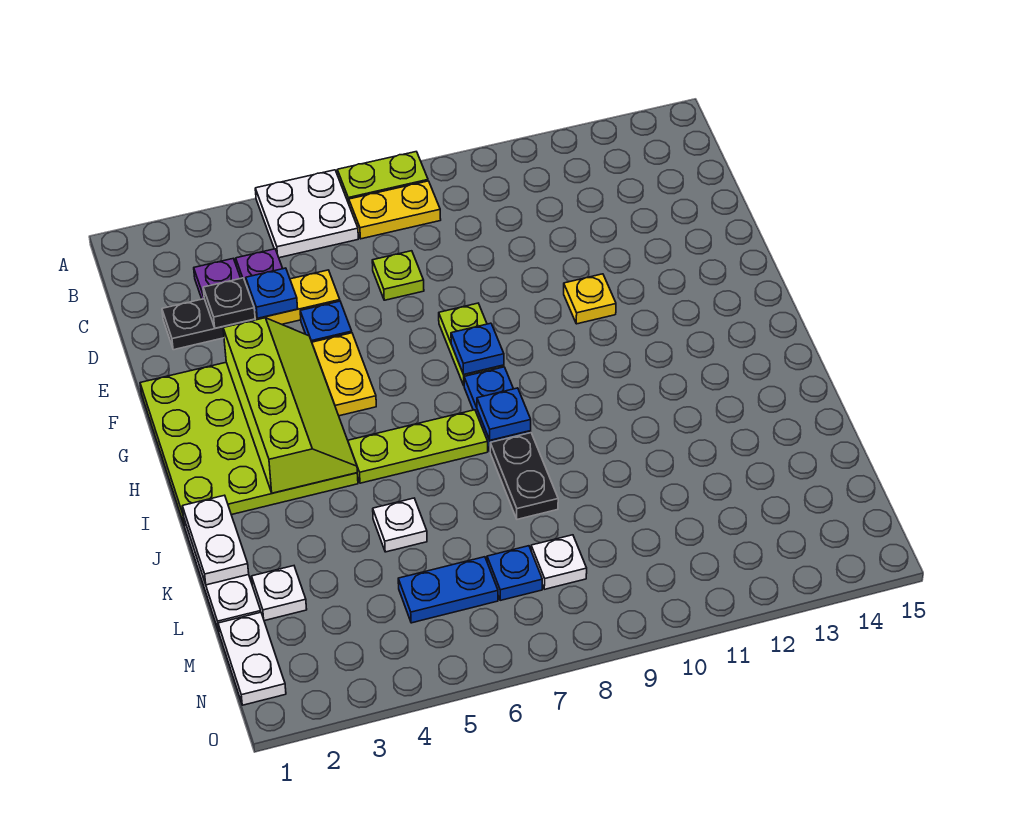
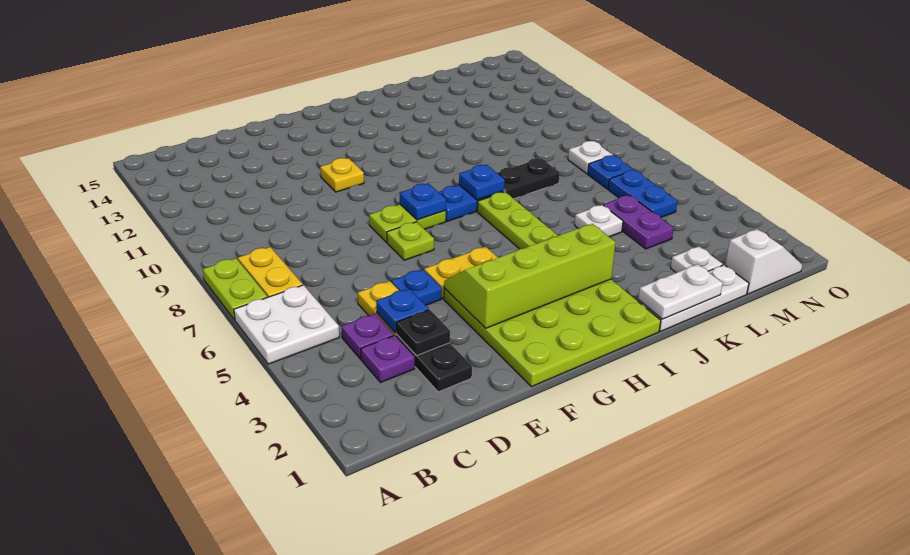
lime plate D7 level 1 -> lime plate F7 level 1
none -> purple plate L4:L5 level 1
white plate M1:N1 level 1 -> white slope M1:N1 level 1 top M

